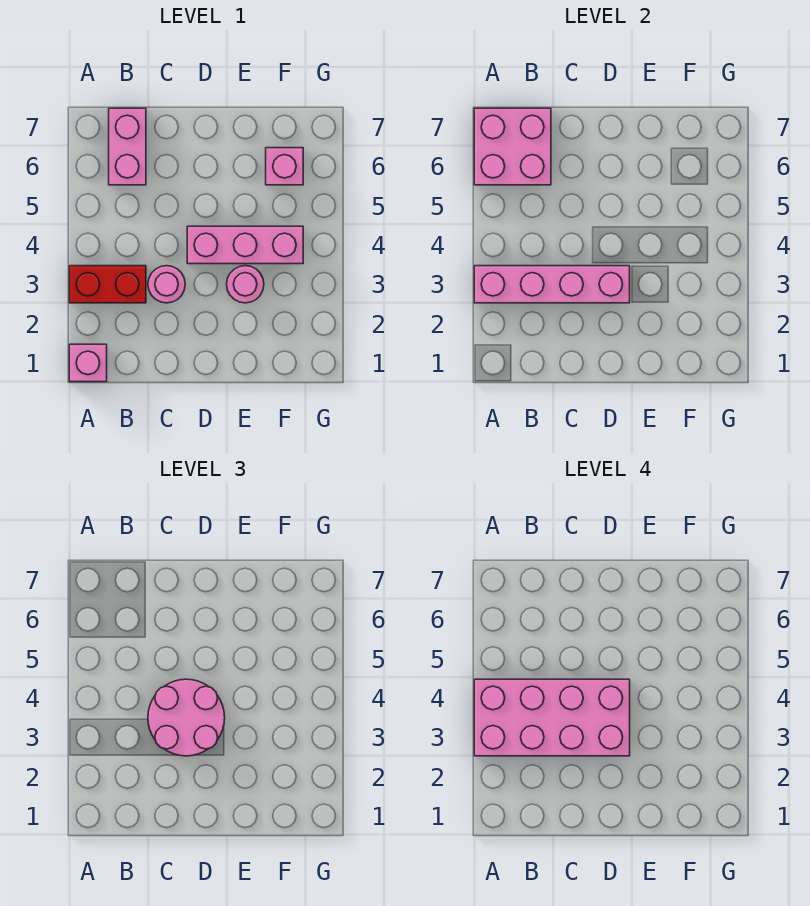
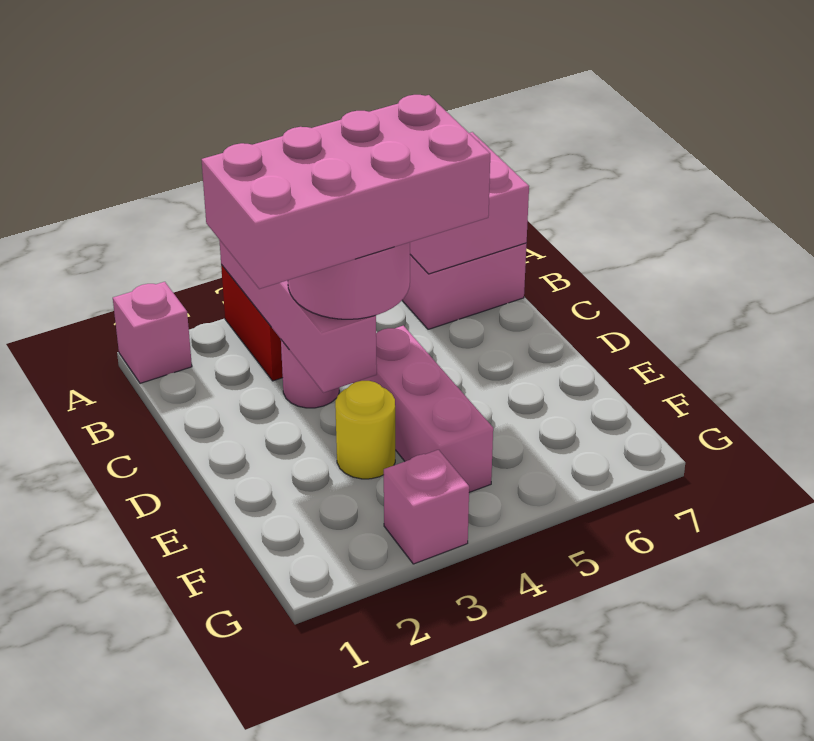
pink brick A3:D4 level 4 -> pink brick C2:D5 level 4
pink round brick E3 level 1 -> yellow round brick E3 level 1
pink brick F6 level 1 -> pink brick G3 level 1

